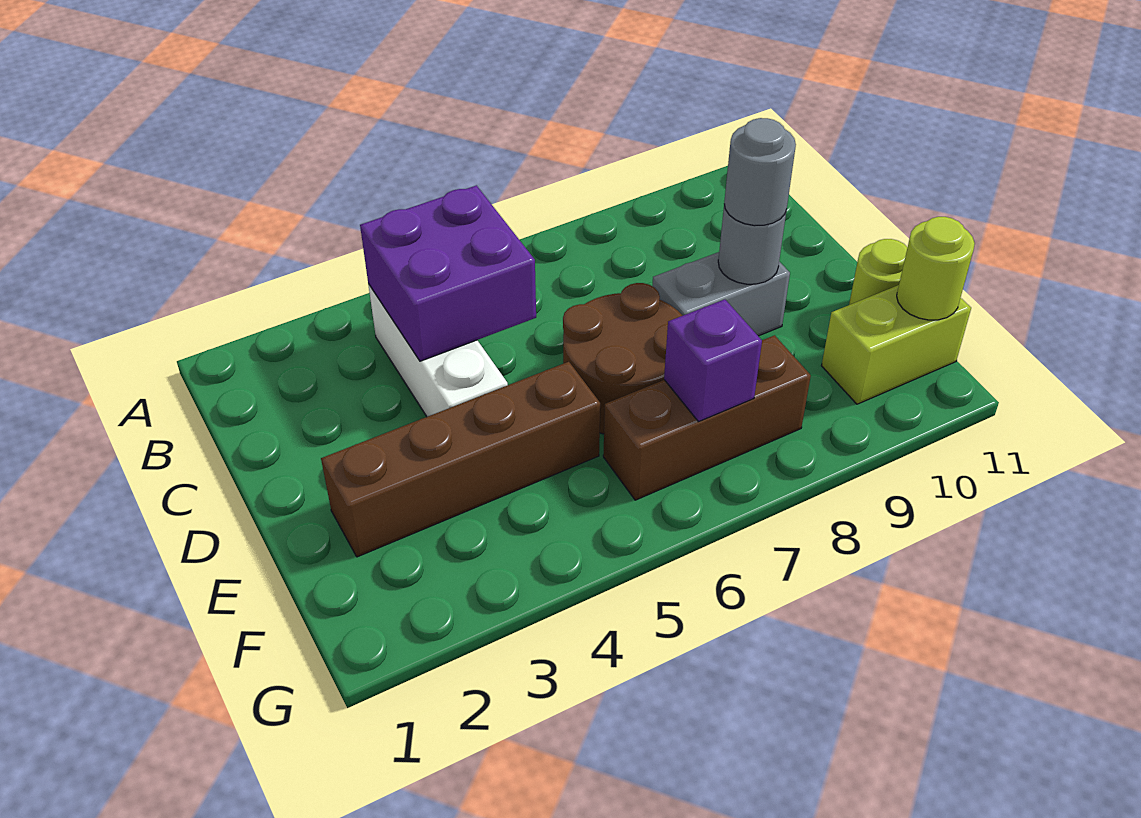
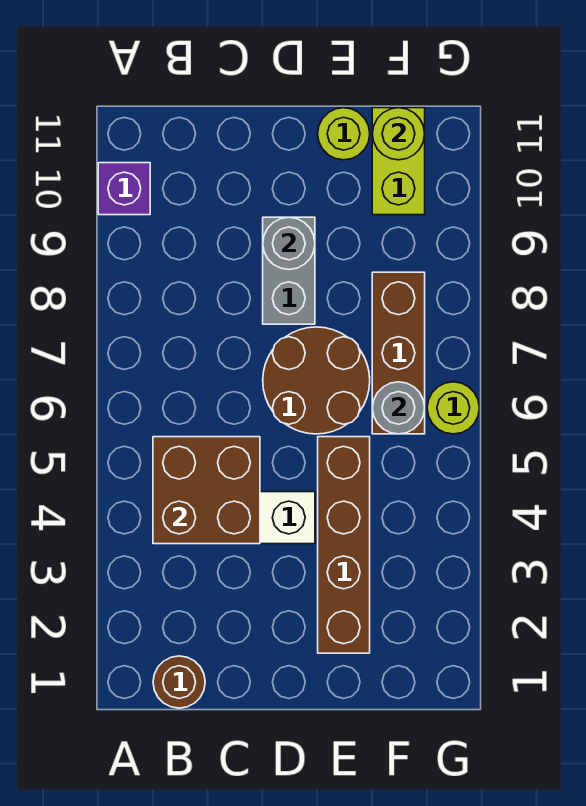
none -> brown round brick B1 level 1
purple brick B4:C5 level 2 -> brown brick B4:C5 level 2
grey round brick D9 level 3 -> grey round brick F6 level 2
purple brick F7 level 2 -> purple brick A10 level 1
none -> lime round brick G6 level 1

